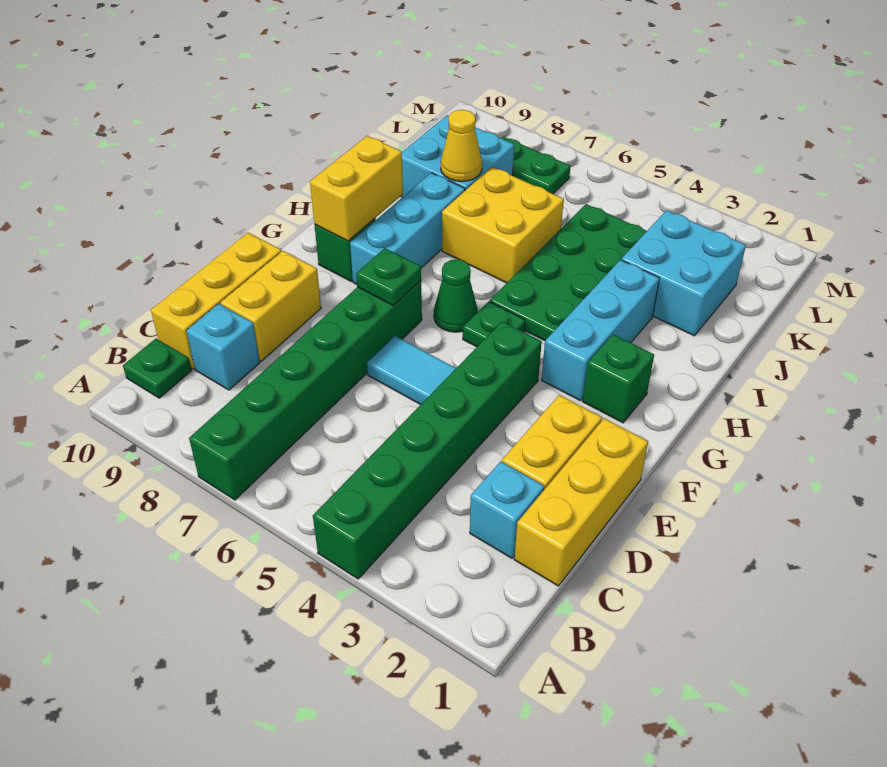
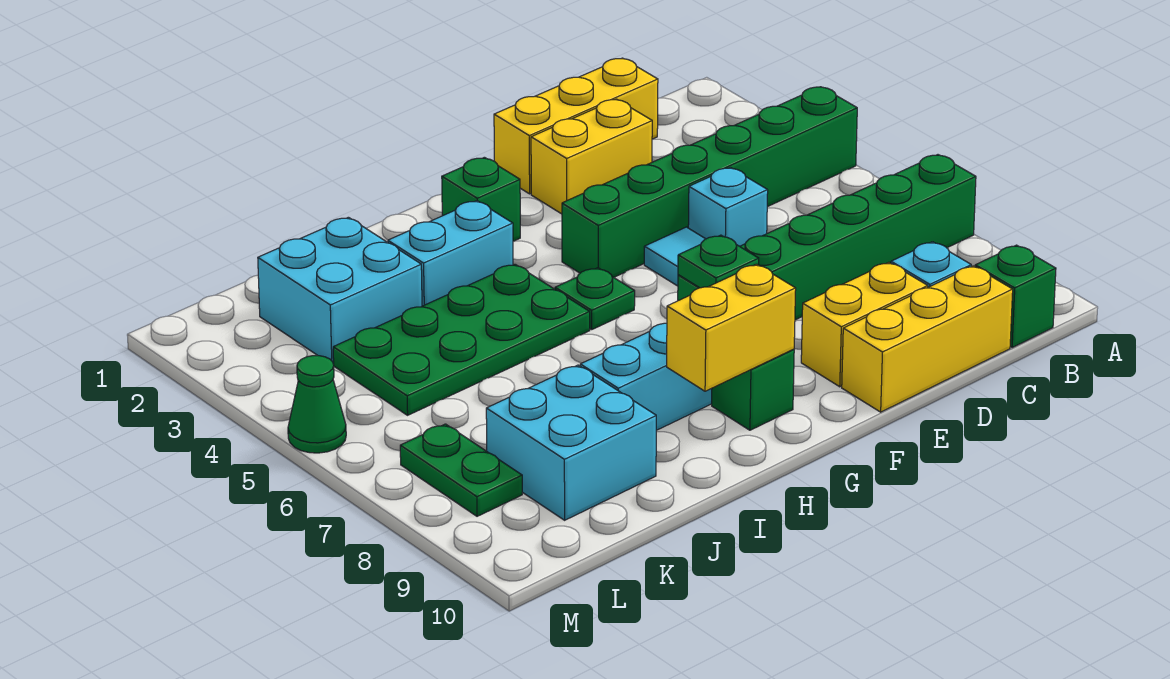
green plate B10 level 1 -> green brick B10 level 1
cyan brick C2 level 1 -> cyan brick D5 level 1
cyan brick G3:I3 level 1 -> cyan brick H3:I3 level 1
green cone G6 level 1 -> green cone M5 level 1
yellow brick I6:J7 level 1 -> none
yellow cone J8 level 2 -> none

